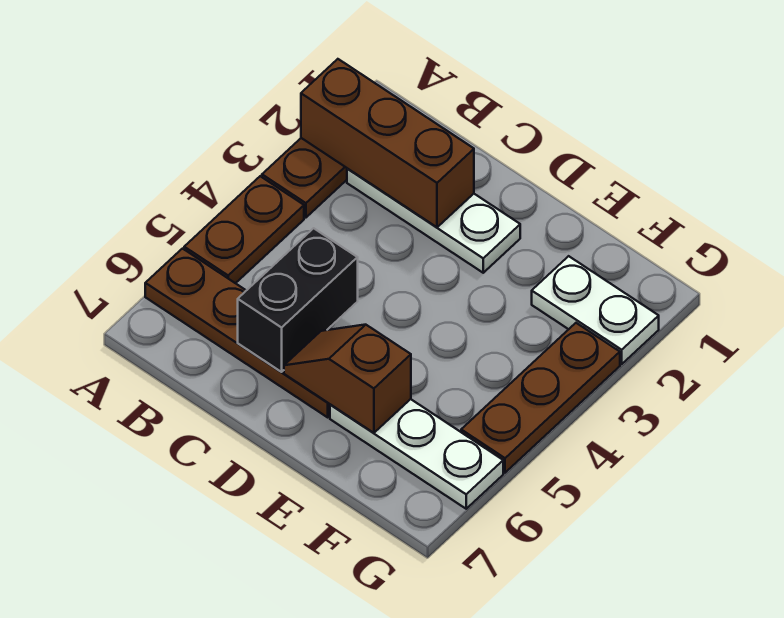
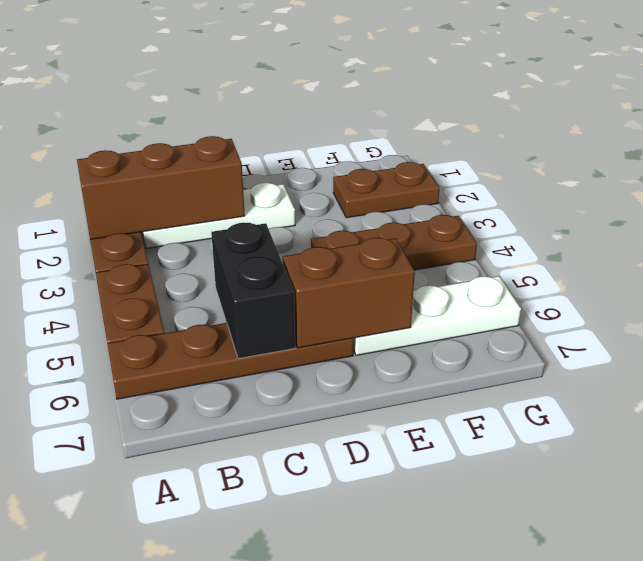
brown slope D6:E6 level 2 top E -> brown brick D6:E6 level 2
white plate F2:G2 level 1 -> brown plate F2:G2 level 1
brown plate G3:G5 level 1 -> brown plate E4:G4 level 1

